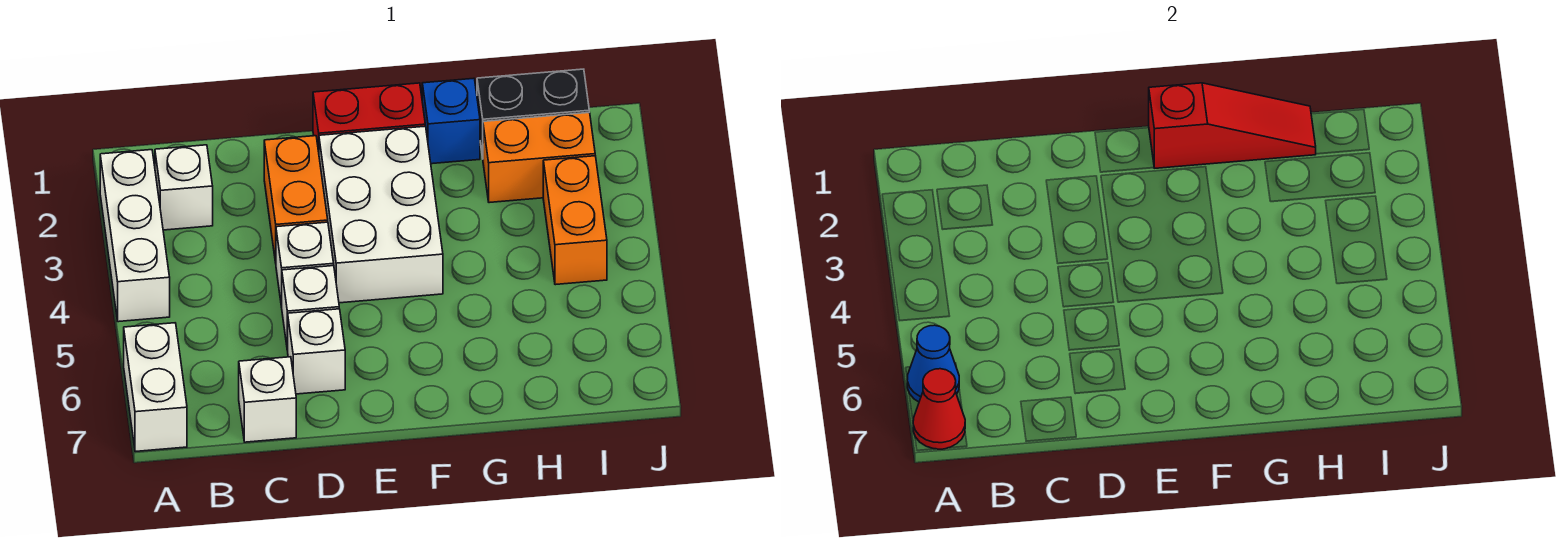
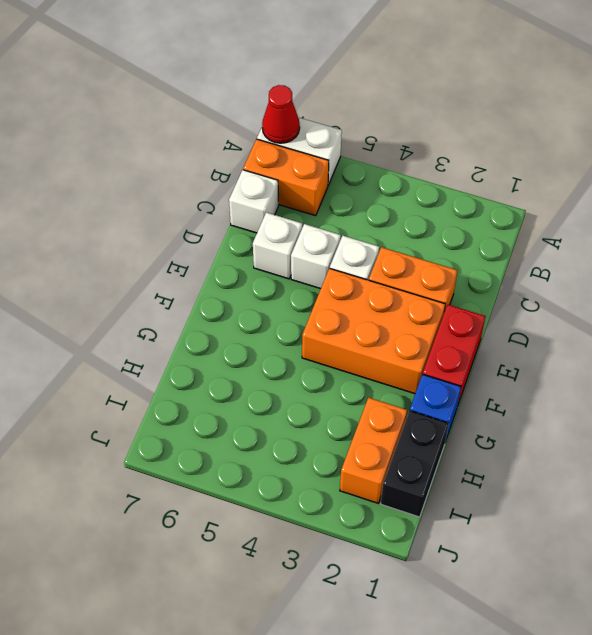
white brick A2:A4 level 1 -> none
blue cone A6 level 2 -> none
white brick B2 level 1 -> none
white brick E2:F4 level 1 -> orange brick E2:F4 level 1
red slope F1:H1 level 2 top F -> none
orange brick I3:I4 level 1 -> orange brick B6:B7 level 1

